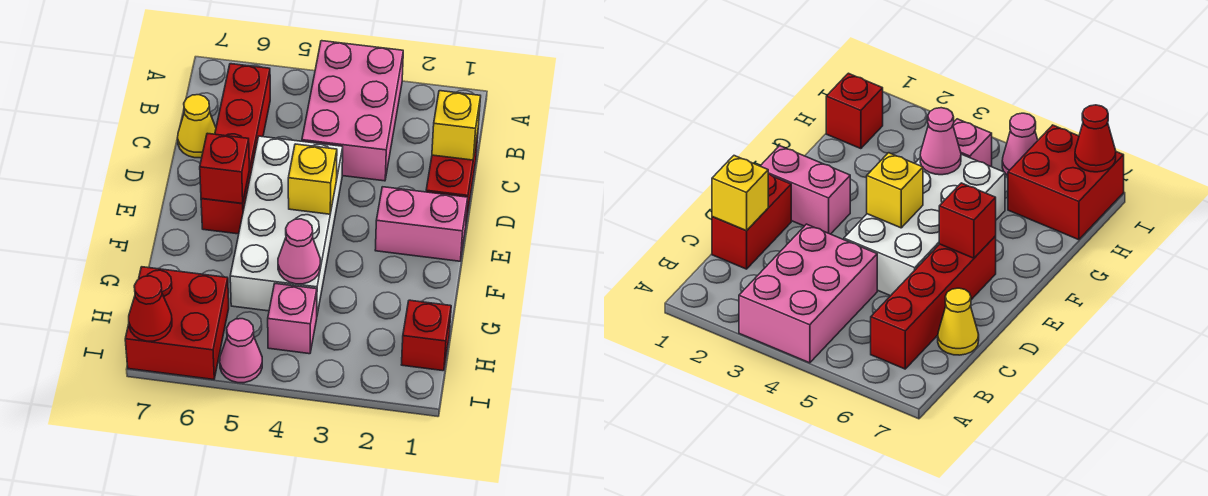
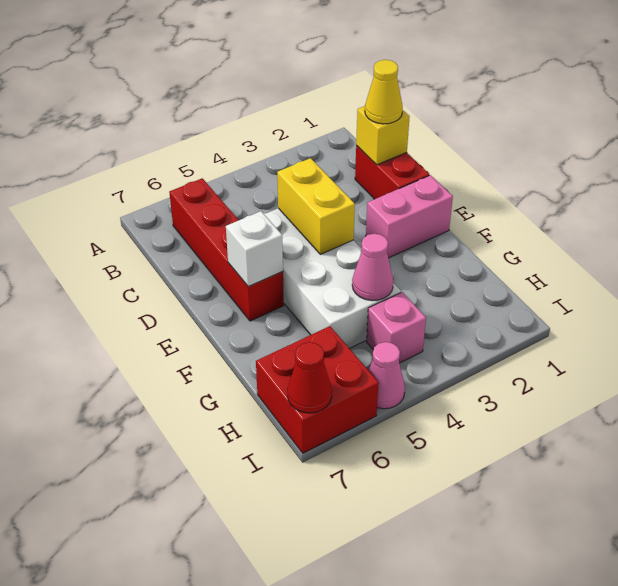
pink brick A3:C4 level 1 -> none
yellow cone C7 level 1 -> yellow cone C1 level 3
yellow brick E4 level 2 -> yellow brick D4:E4 level 2
red brick E6 level 2 -> white brick E6 level 2
red brick H1 level 1 -> none

